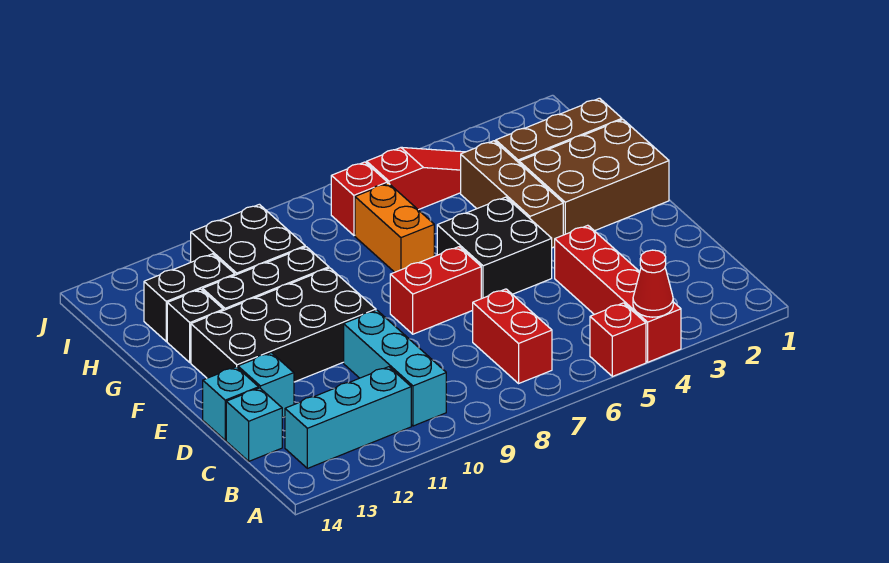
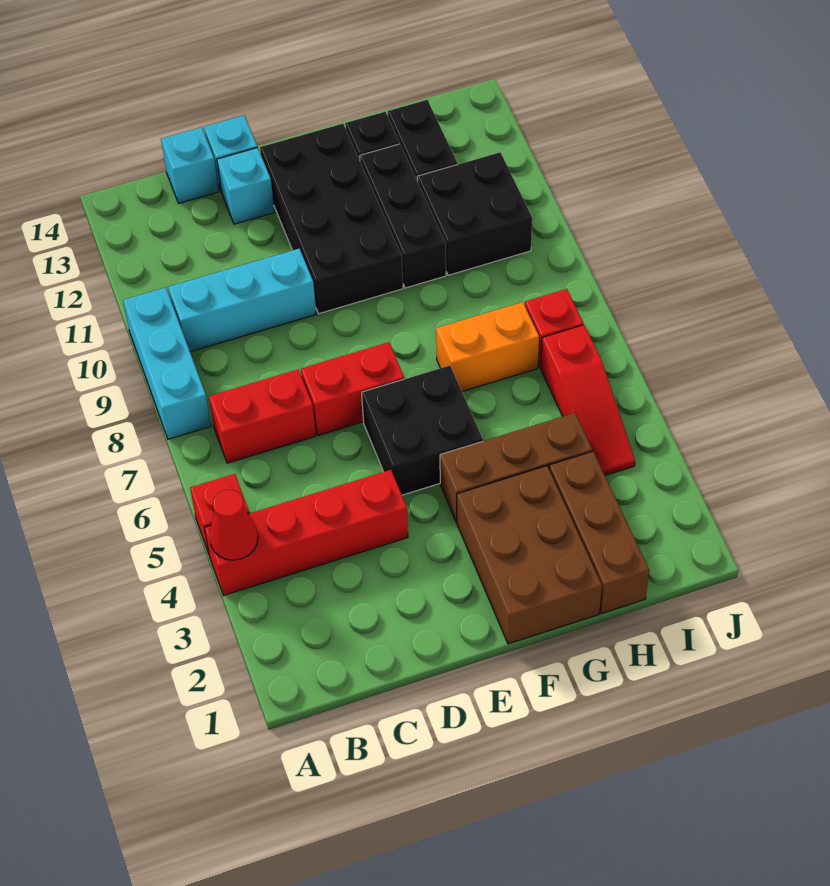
cyan brick B11:B13 level 1 -> cyan brick A8:A10 level 1
red brick E7:E8 level 1 -> red brick D7:E7 level 1

